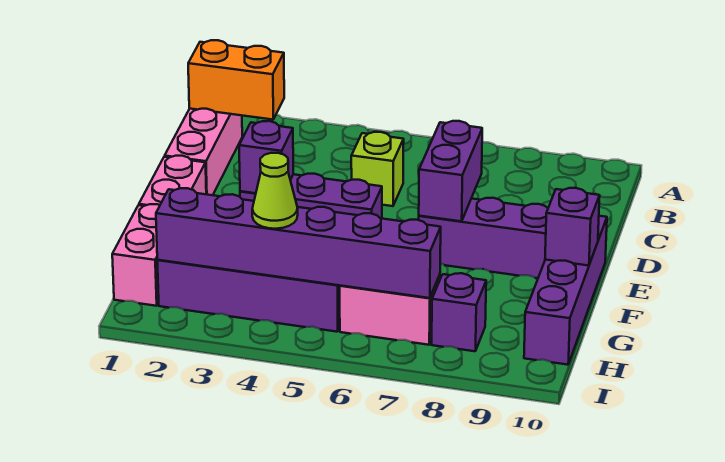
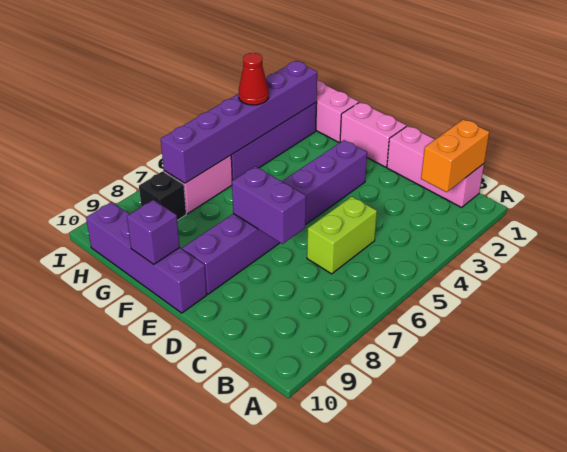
lime brick C5 level 1 -> lime brick C5:C6 level 1
purple brick E3 level 2 -> none
lime cone H4 level 3 -> red cone H4 level 3
purple brick H8 level 1 -> black brick H8 level 1

